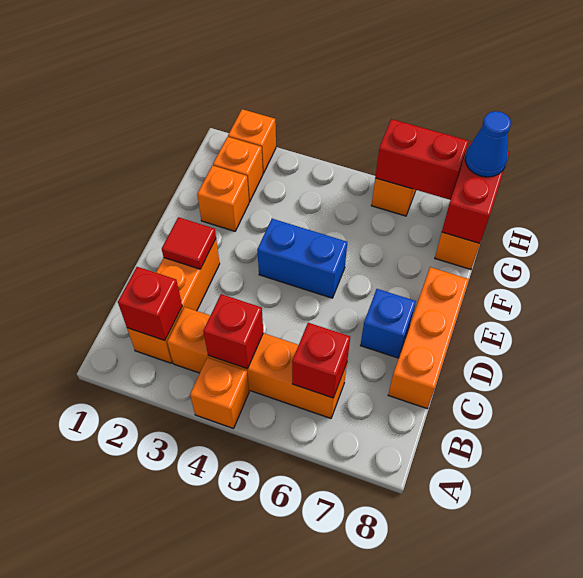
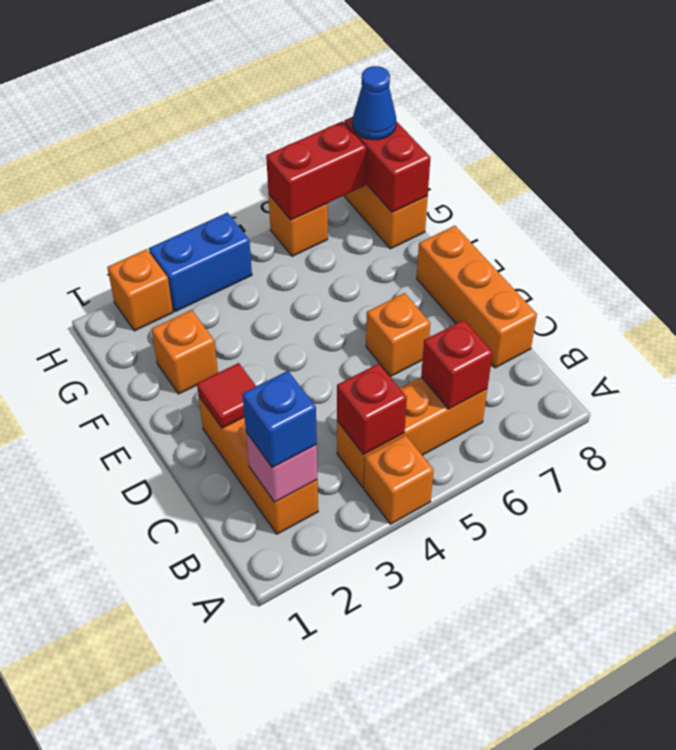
red brick B2 level 2 -> pink brick B2 level 2
orange brick B3:B6 level 1 -> orange brick B4:B6 level 1
blue brick D7 level 1 -> blue brick B2 level 3
blue brick E4:E5 level 1 -> blue brick H3:H4 level 1
orange brick G2 level 1 -> orange brick D6 level 1

